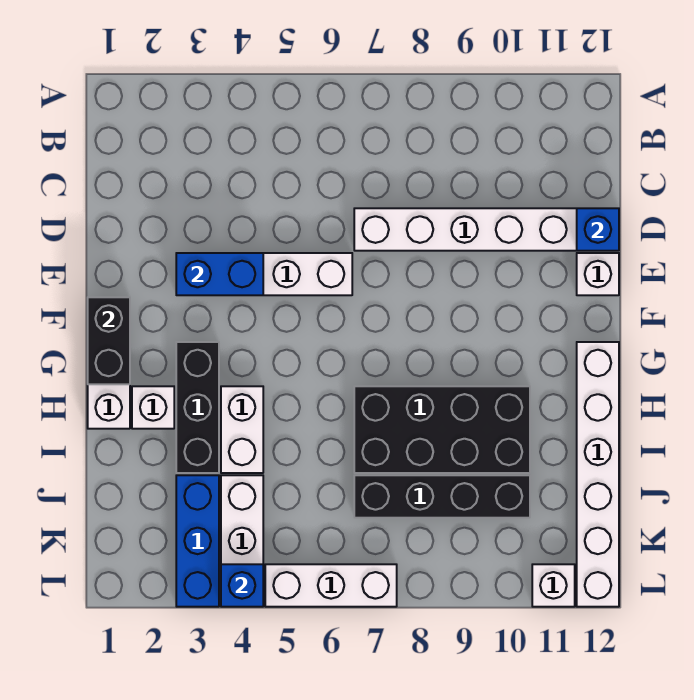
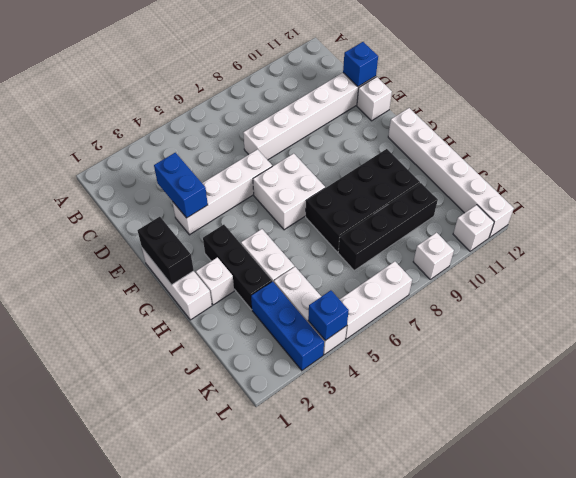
blue brick E3:E4 level 2 -> blue brick D3:E3 level 2
none -> white brick F6:G7 level 1
none -> white brick L9 level 1

